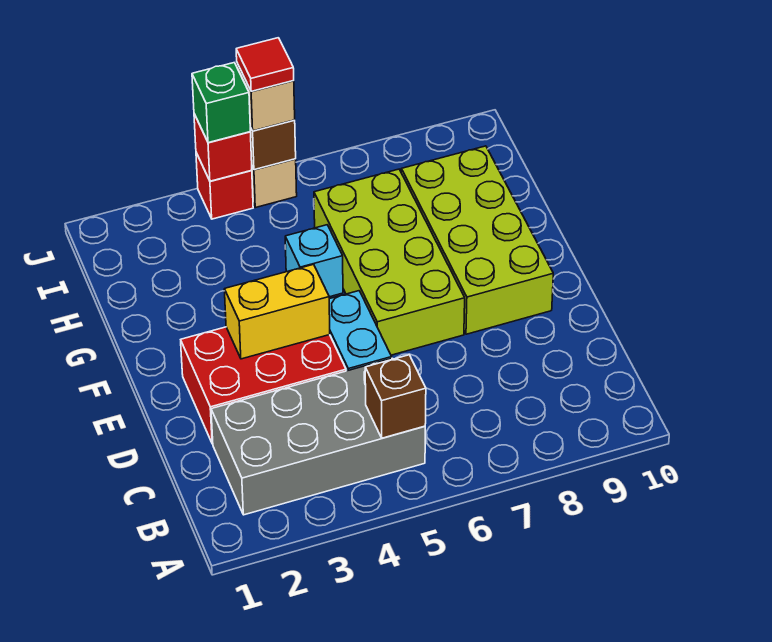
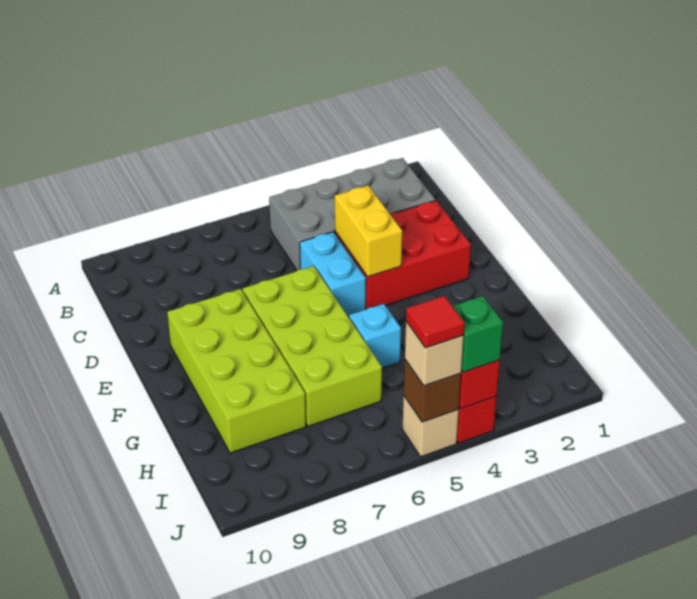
brown brick B5 level 2 -> none
yellow brick E3:E4 level 2 -> yellow brick D4:E4 level 2

